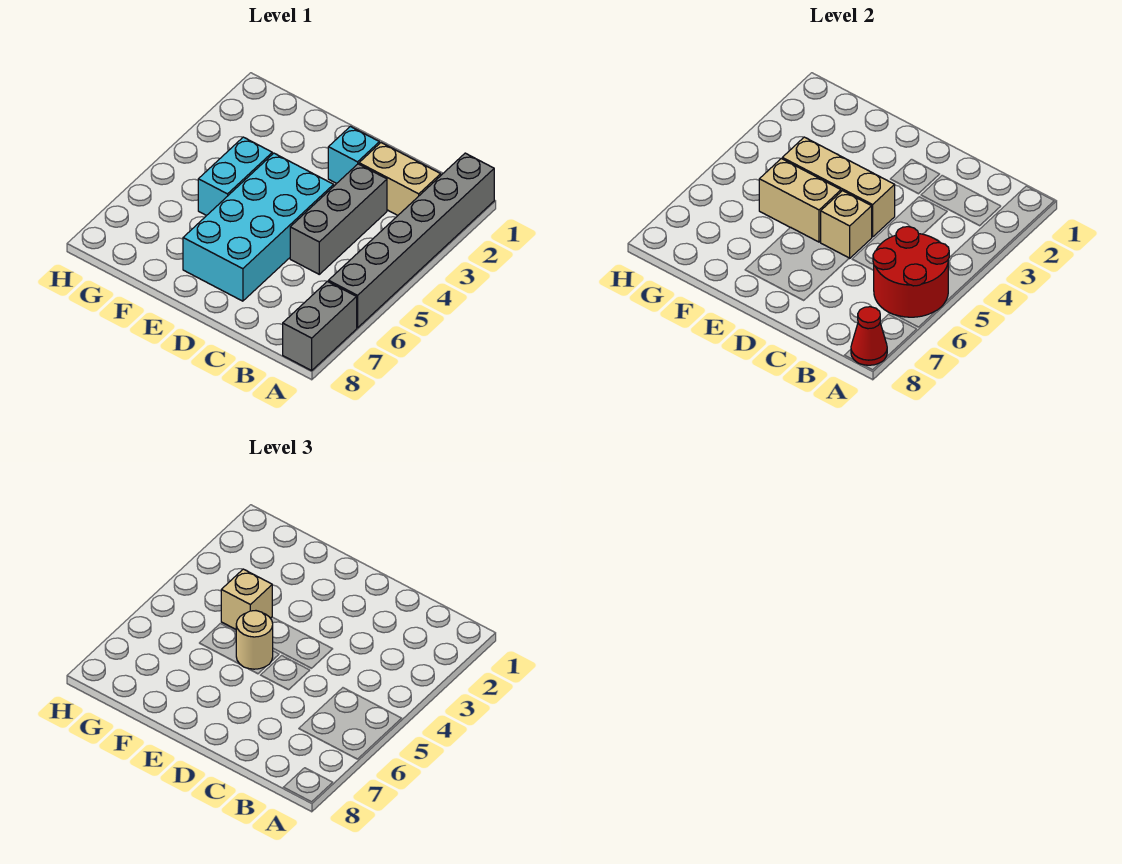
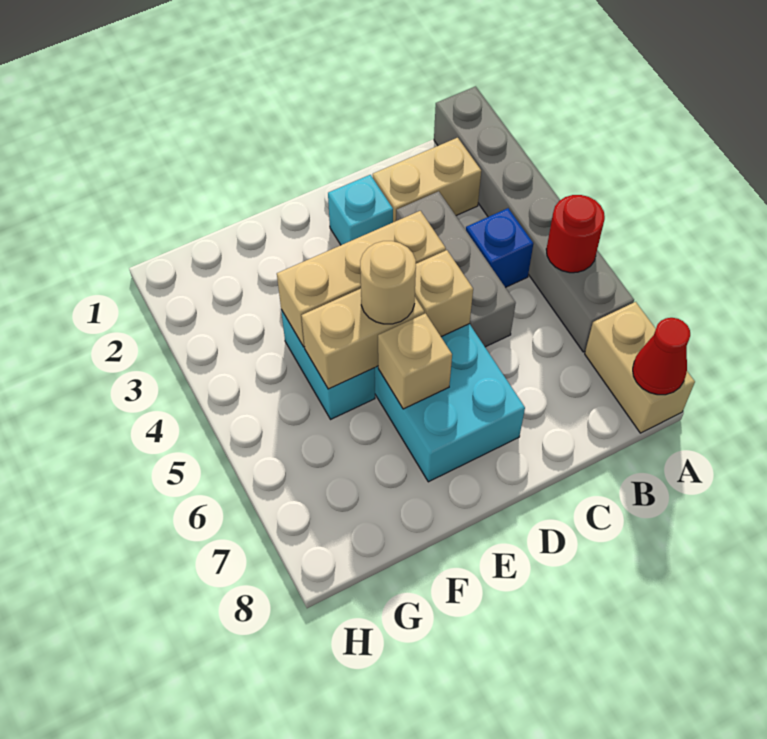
red round brick A5:B6 level 2 -> red round brick A5 level 2
grey brick A7:A8 level 1 -> tan brick A7:A8 level 1
none -> blue brick B4 level 1
tan brick F4 level 3 -> tan brick E6 level 2

